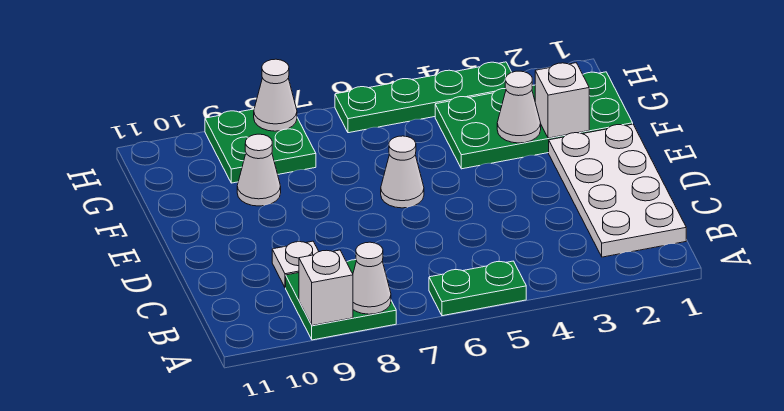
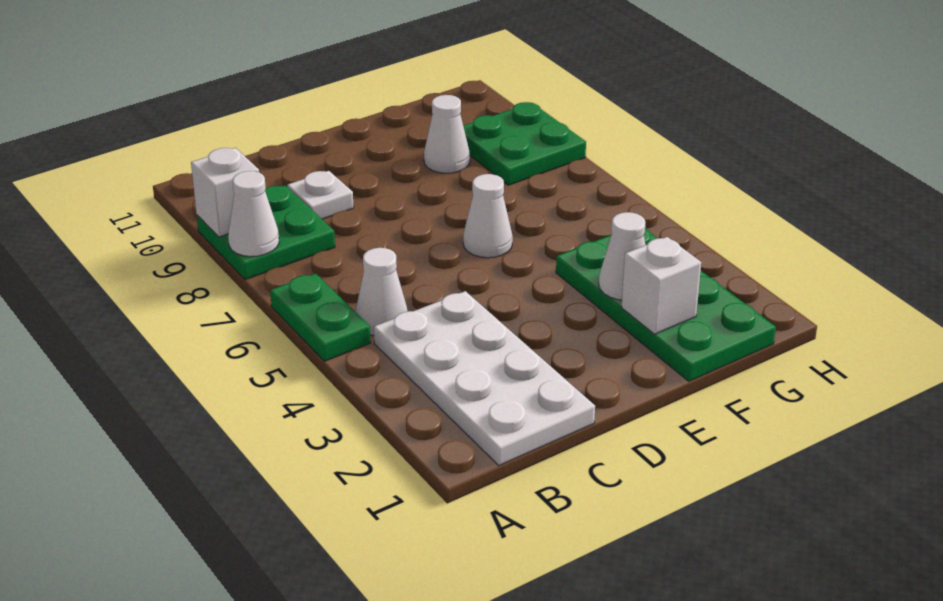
white plate B1:E2 level 1 -> white plate B1:C4 level 1
green plate H3:H6 level 1 -> none
white cone H8 level 2 -> white cone B5 level 1

